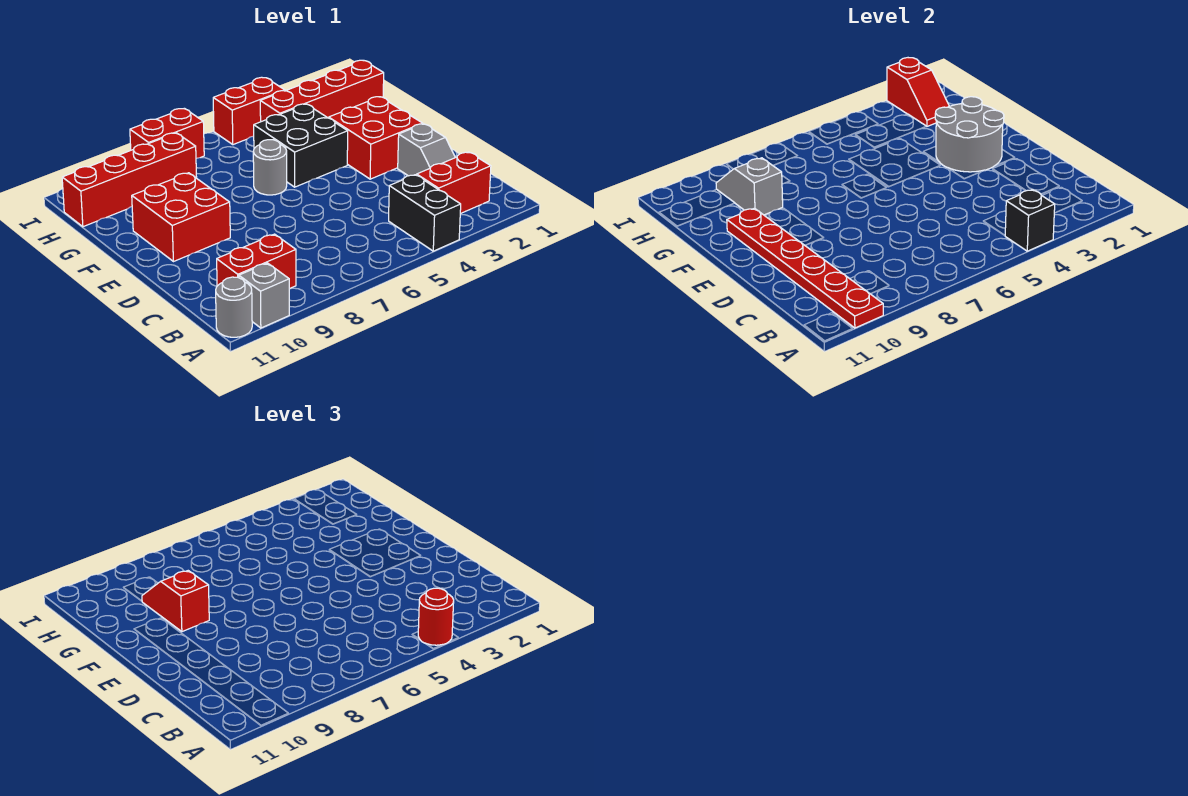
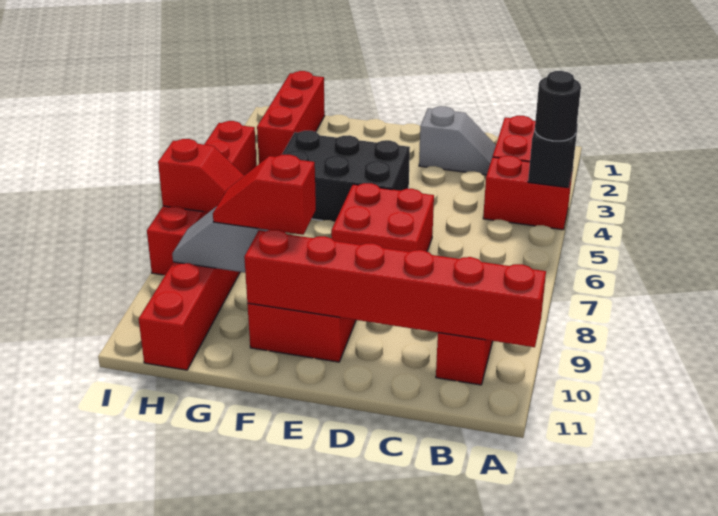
black brick A4:B4 level 1 -> red brick A4:B4 level 1
red round brick A4 level 3 -> black round brick A4 level 3
grey brick A10 level 1 -> none
red plate A10:F10 level 2 -> red brick A10:F10 level 2
grey round brick A11 level 1 -> none
red brick E2:F3 level 1 -> red brick D6:E7 level 1
grey round brick E2:F3 level 2 -> none
black brick F4:G5 level 1 -> black brick E4:G5 level 1
grey round brick F6 level 1 -> none
red brick H1:H4 level 1 -> red brick H1:H3 level 1
red slope H2:I2 level 2 top I -> red slope H7:I7 level 2 top I

